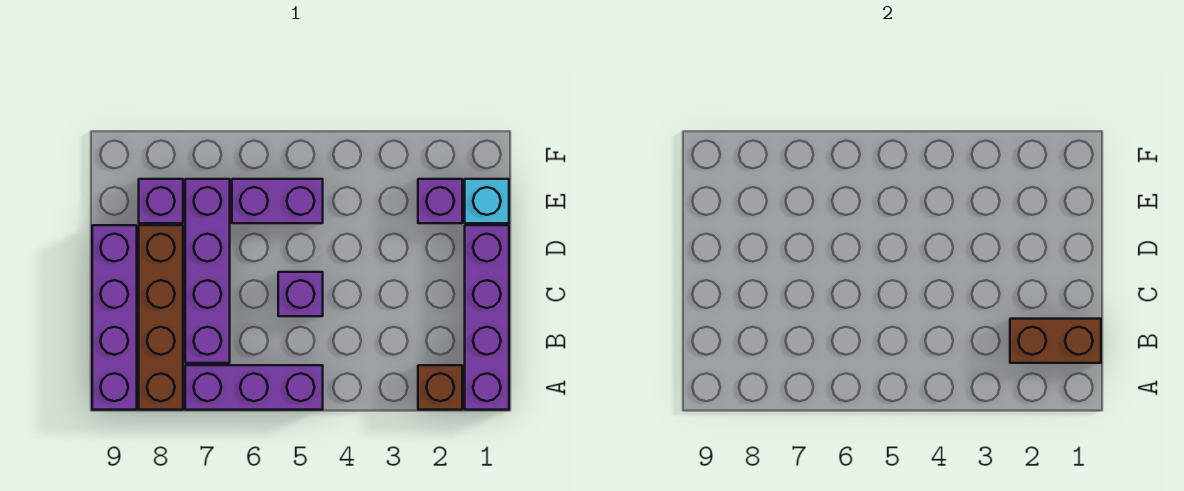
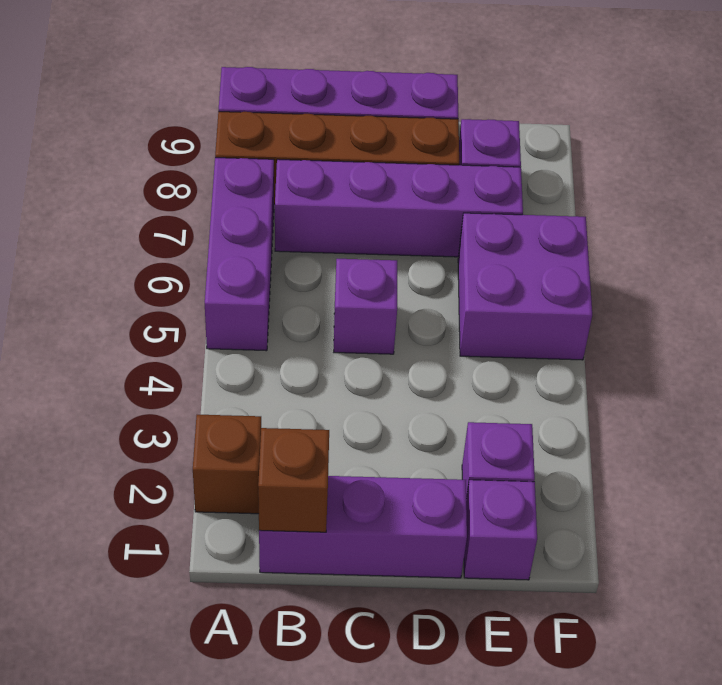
purple brick A1:D1 level 1 -> purple brick B1:D1 level 1
brown brick B1:B2 level 2 -> brown brick B1 level 2
cyan brick E1 level 1 -> purple brick E1 level 1
purple brick E5:E6 level 1 -> purple brick E5:F6 level 1

